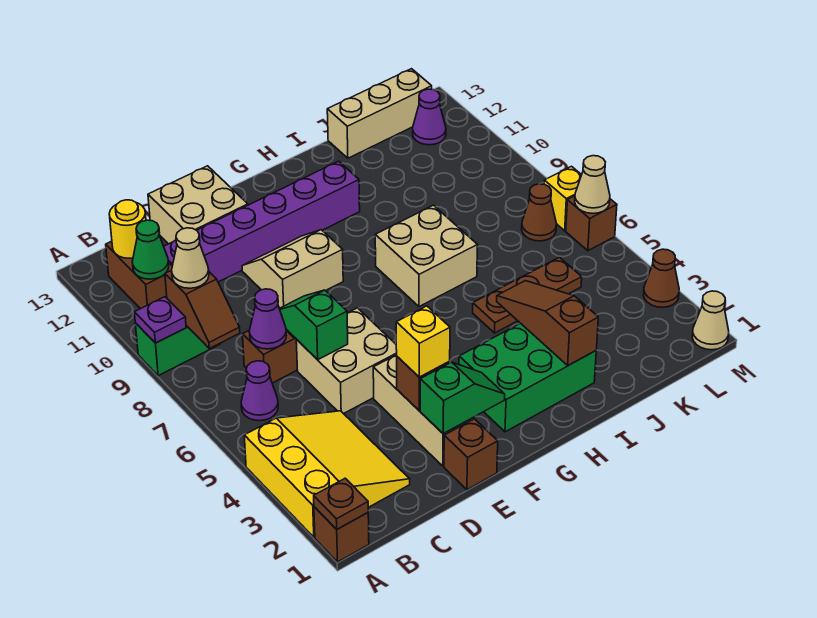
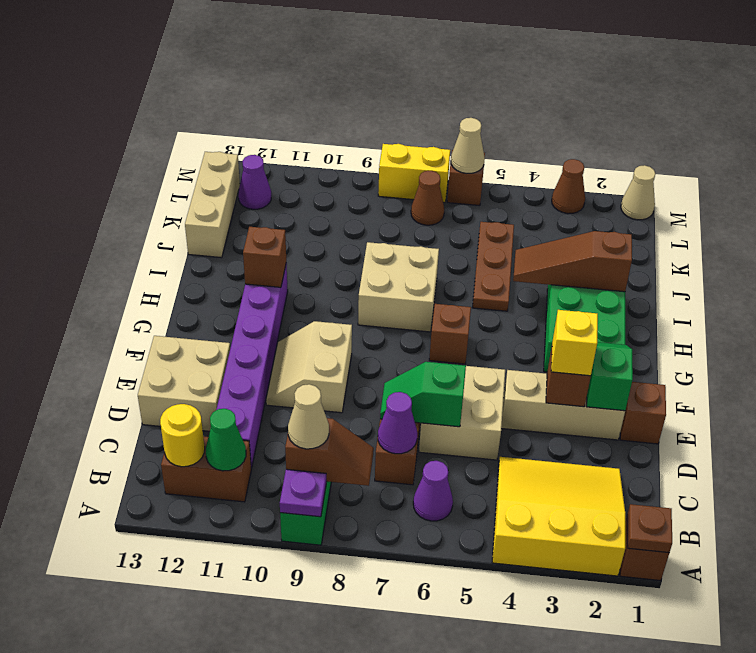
none -> brown brick G6 level 1
none -> brown brick H11 level 2
yellow brick M7 level 1 -> yellow brick M7:M8 level 1

